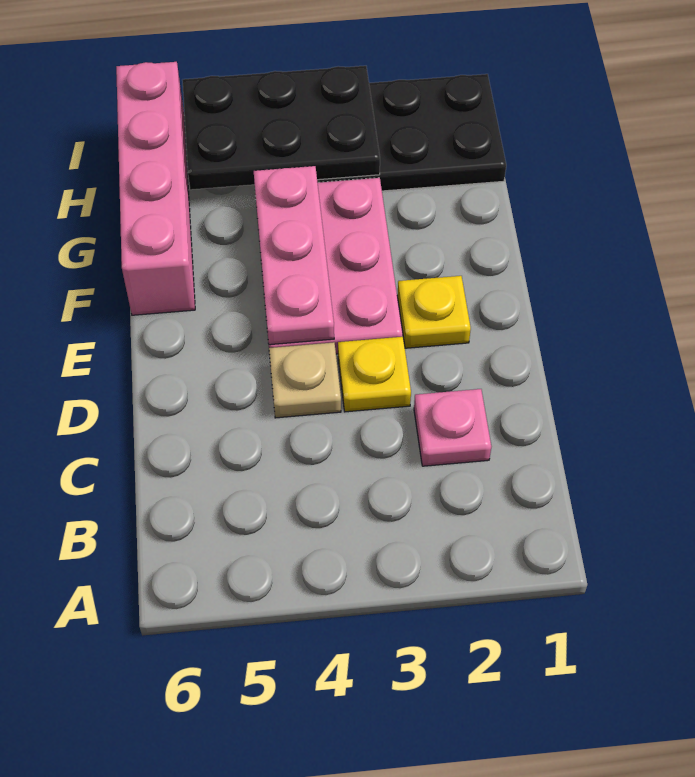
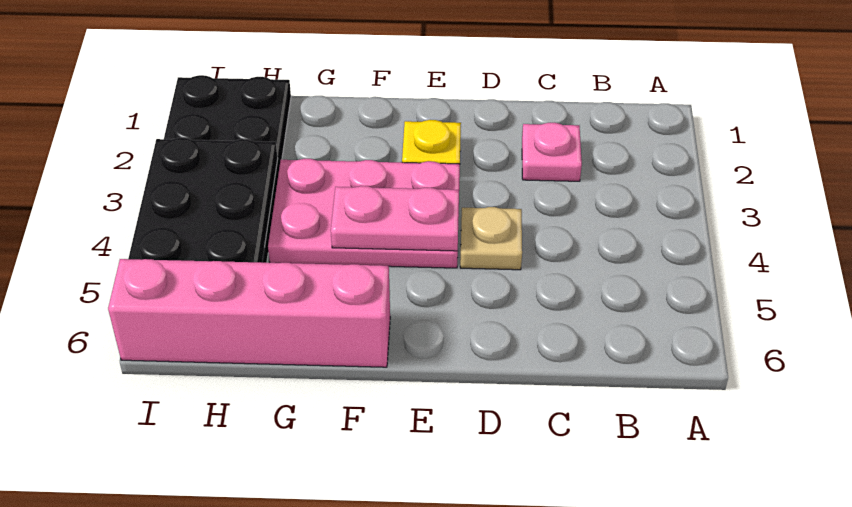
yellow plate D3 level 1 -> none
pink plate E4:G4 level 2 -> pink plate E4:F4 level 2

